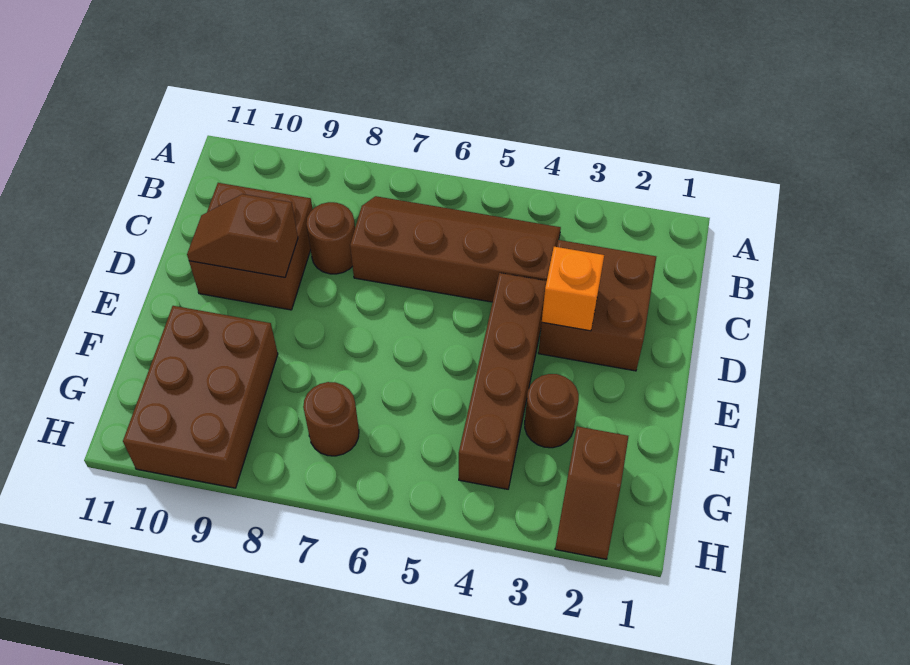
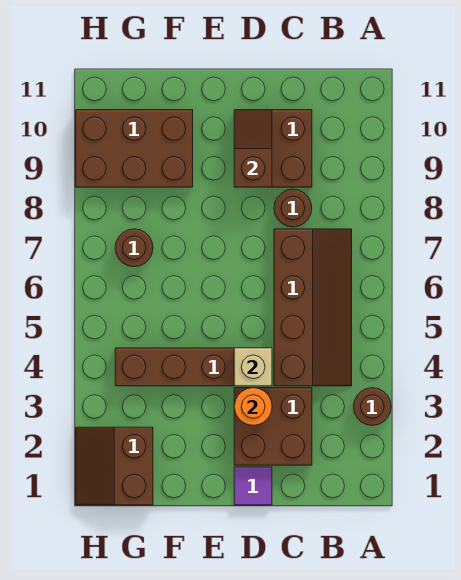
none -> purple tile D1 level 1
orange brick D3 level 2 -> orange round brick D3 level 2
none -> tan brick D4 level 2
brown round brick F3 level 1 -> brown round brick A3 level 1
brown slope G2:H2 level 1 top G -> brown slope G1:H2 level 1 top G

